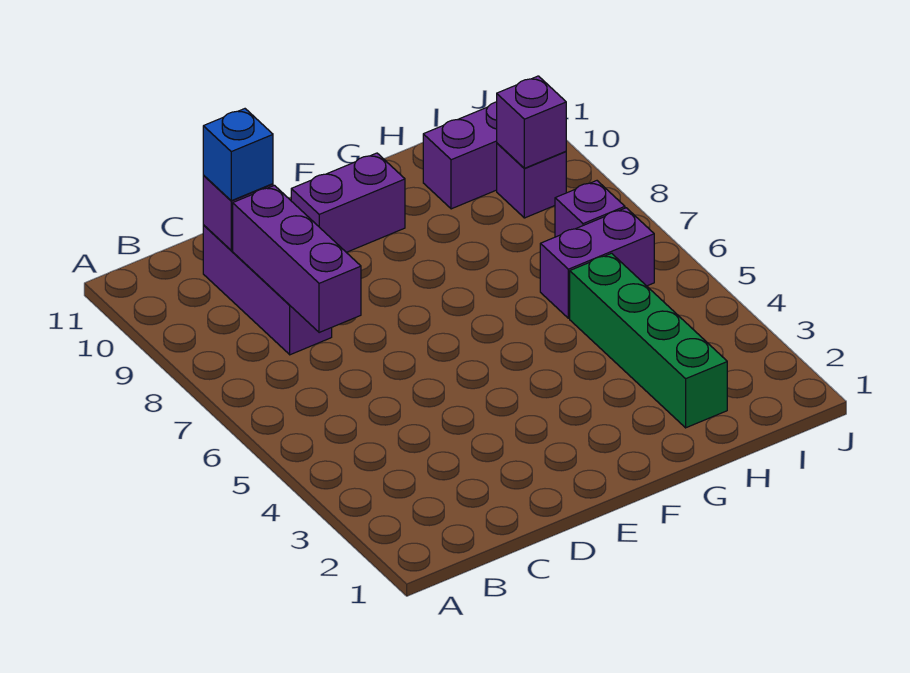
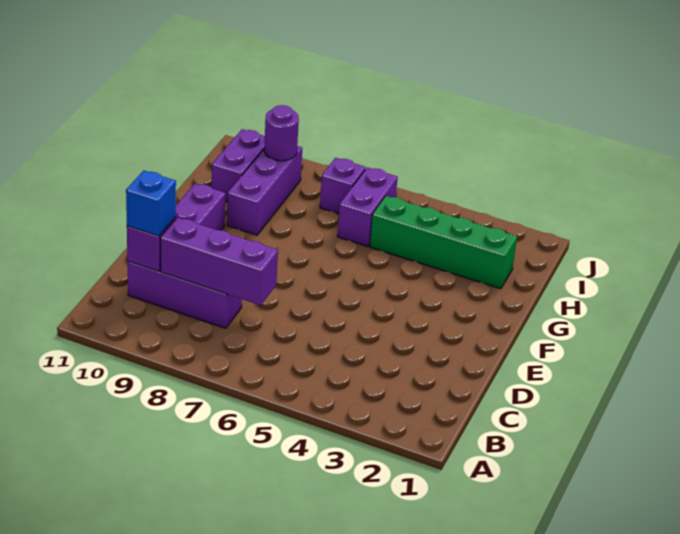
purple brick I9 level 1 -> purple brick G9:I9 level 1
purple brick I9 level 2 -> purple round brick I9 level 2

